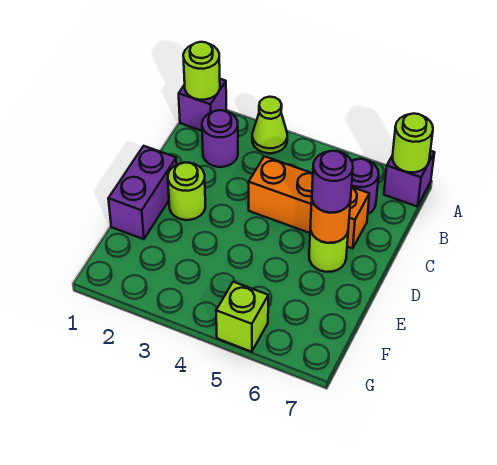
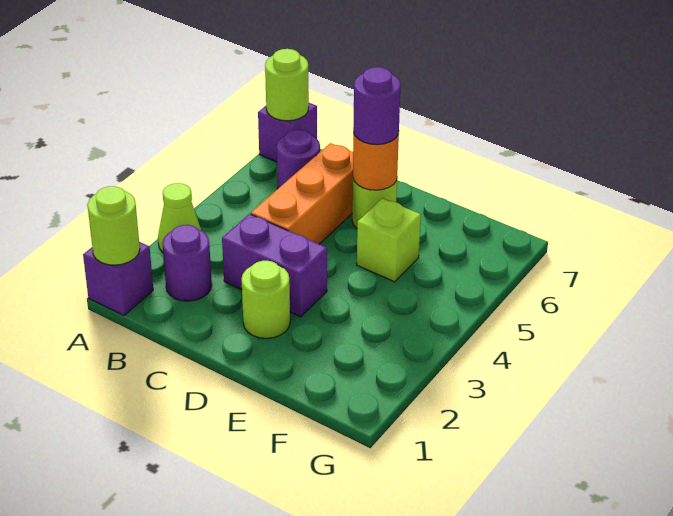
purple brick D1:E1 level 1 -> purple brick C3:D3 level 1
lime brick G5 level 1 -> lime brick E5 level 1

